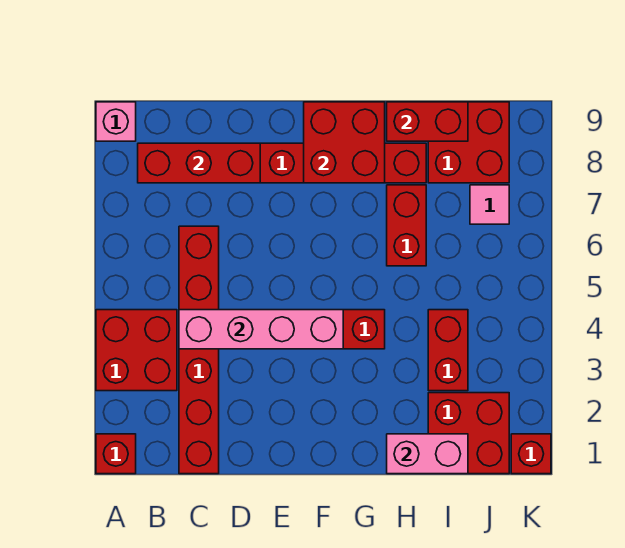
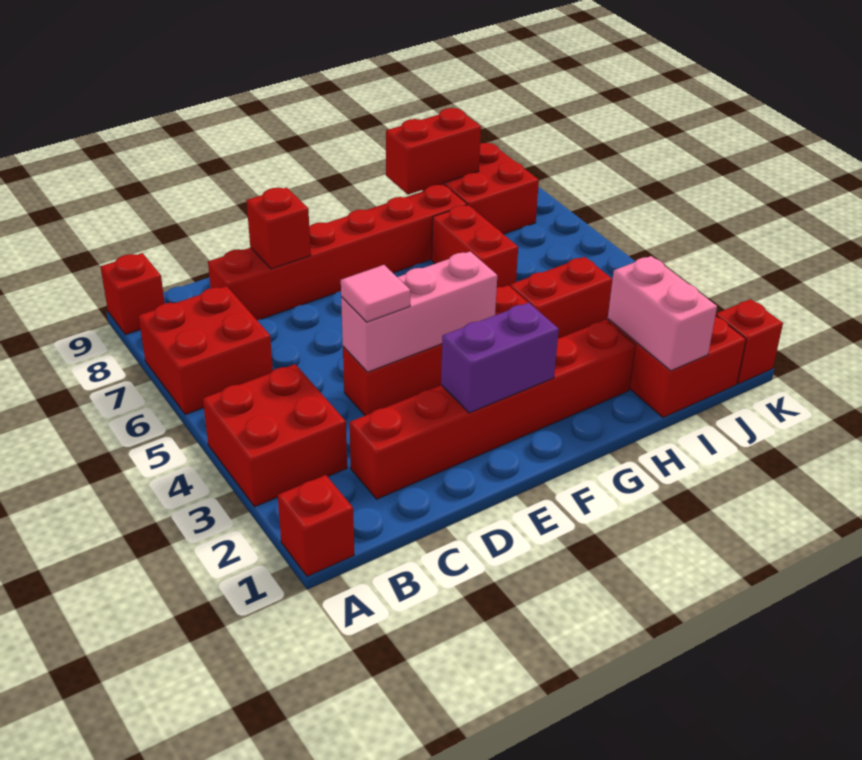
pink brick A9 level 1 -> red brick A9 level 1
red brick B8:D8 level 2 -> red brick D8 level 2
red brick C1:C6 level 1 -> red brick C2:H2 level 1
pink brick C4:F4 level 2 -> pink brick D4:F4 level 2
none -> purple brick E2:F2 level 2
red brick F8:G9 level 2 -> red brick A6:B7 level 1
pink brick H1:I1 level 2 -> pink brick I1:I2 level 2
red brick I3:I4 level 1 -> red brick H4:I4 level 1
pink tile J7 level 1 -> pink tile D4 level 3

